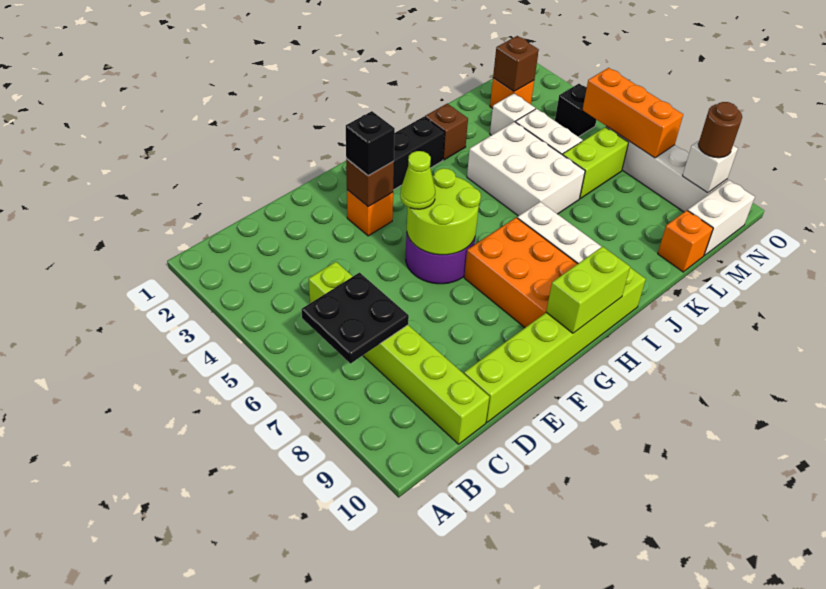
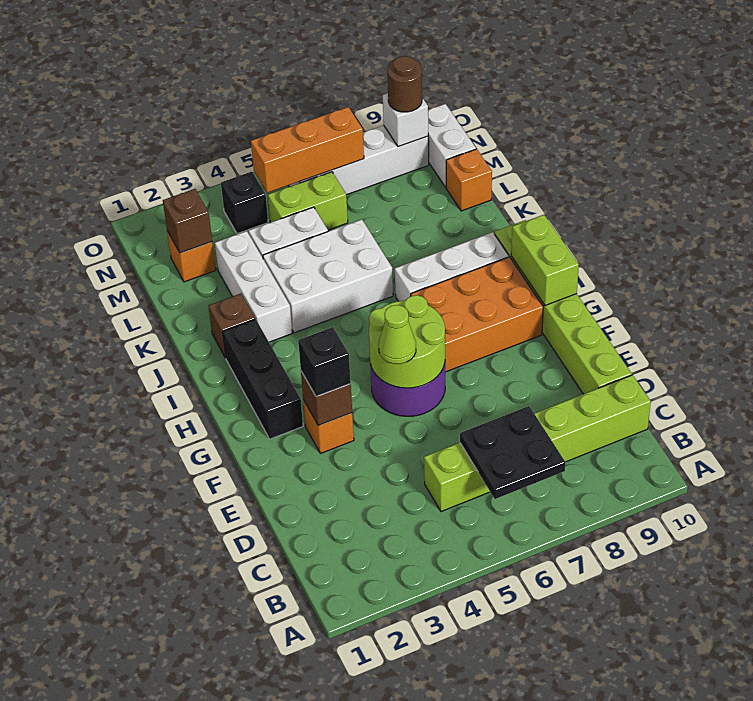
white brick L3 level 1 -> white brick J3:L3 level 1
lime brick L6:M6 level 1 -> lime brick M5:M6 level 1

